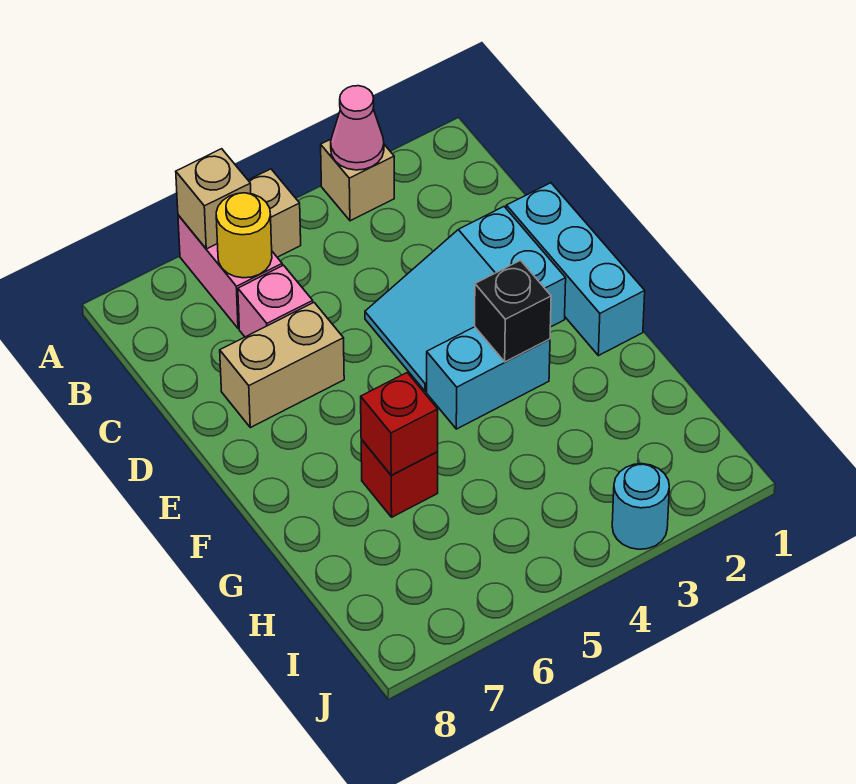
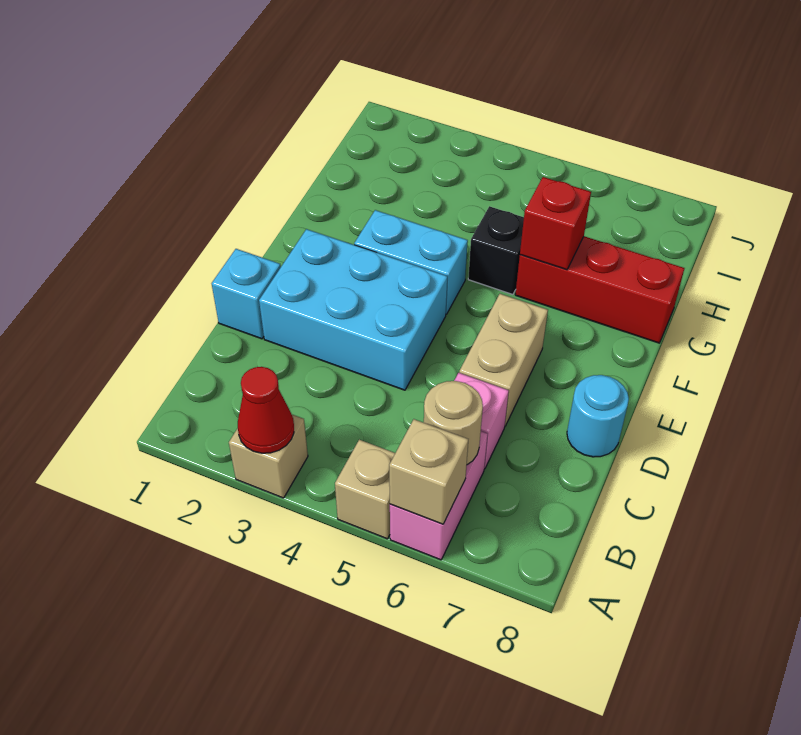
pink cone A3 level 2 -> red cone A3 level 2
yellow round brick B6 level 2 -> tan round brick B6 level 2
cyan brick D1:F1 level 1 -> cyan brick D1 level 1
cyan slope D2:E4 level 1 top 2 -> cyan brick D2:E4 level 1
tan brick D6:D7 level 1 -> tan brick D6:E6 level 1
black brick F3 level 2 -> black brick G5 level 1
red brick G6 level 1 -> red brick G6:G8 level 1
cyan round brick J3 level 1 -> cyan round brick D8 level 1

